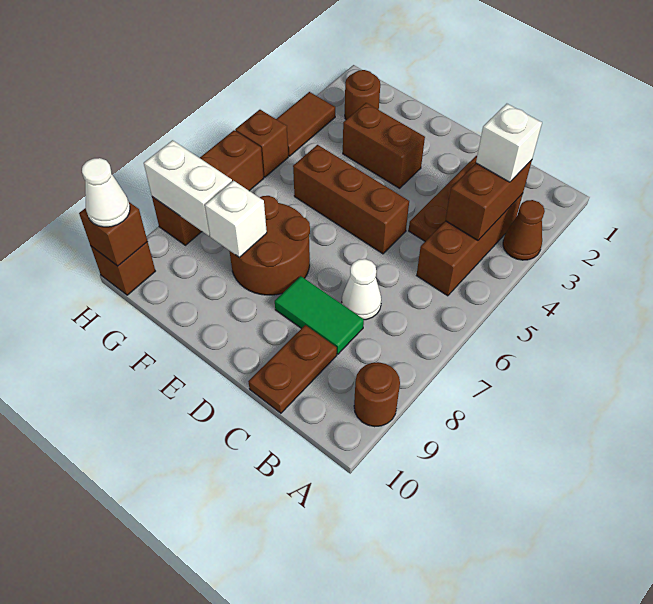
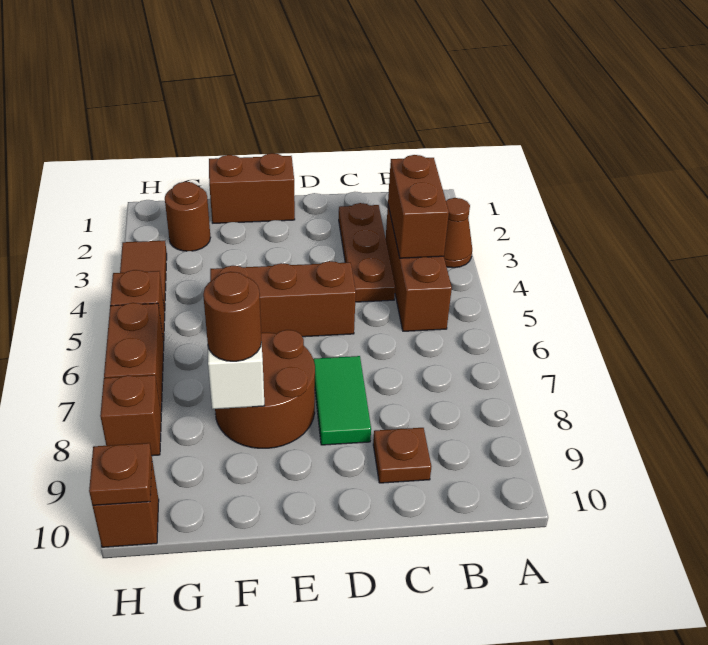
brown round brick A9 level 1 -> brown round brick F8 level 3
white brick B3 level 3 -> none
white cone C7 level 1 -> none
green tile C8:D8 level 1 -> green tile D7:D8 level 1
brown plate C9:C10 level 1 -> brown plate C9 level 1
brown brick E3:F3 level 1 -> brown brick E1:F1 level 1
white brick G8:H8 level 2 -> none
brown brick H10 level 2 -> brown plate H10 level 2
white cone H10 level 3 -> none

